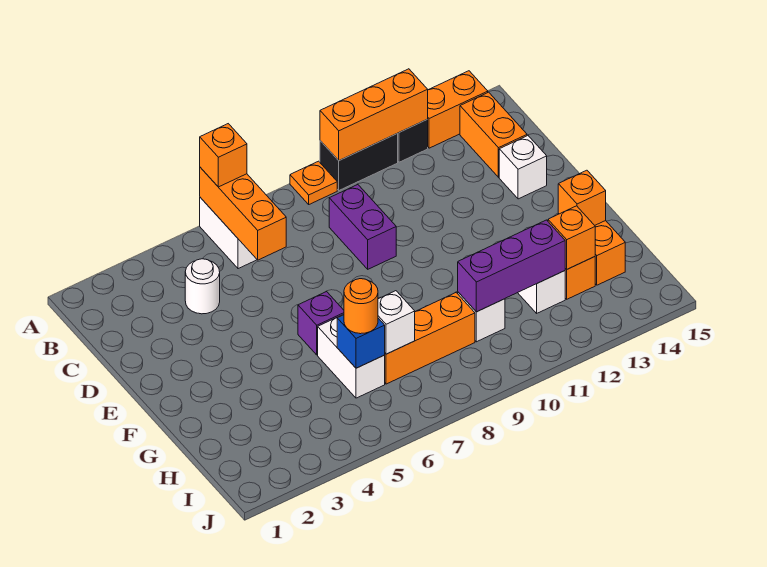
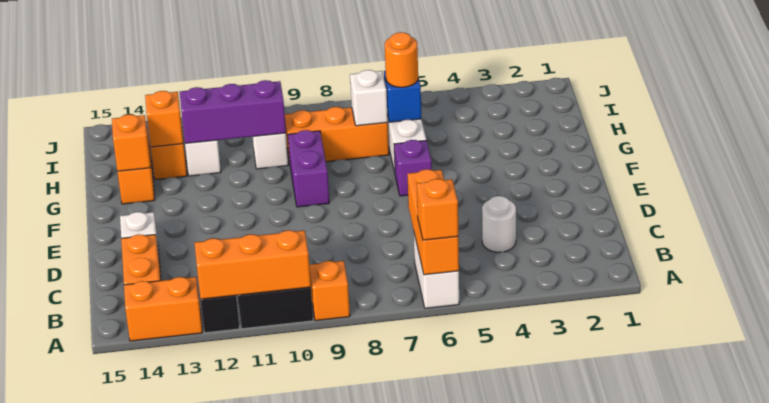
orange plate A9 level 1 -> orange brick A9 level 1
purple brick C9:D9 level 1 -> purple brick F9:G9 level 1

